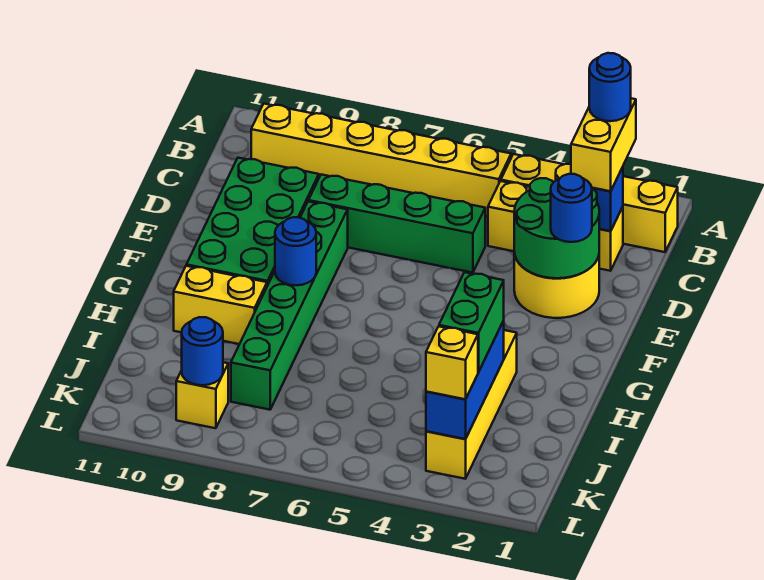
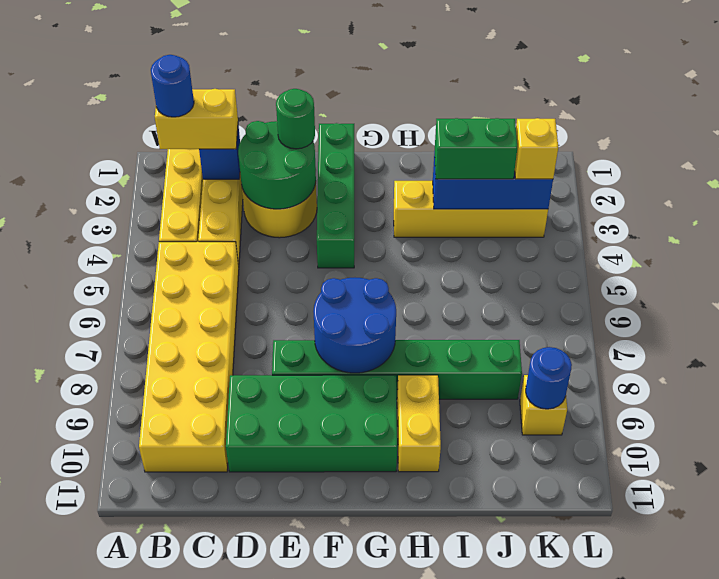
yellow brick B5:B10 level 1 -> yellow brick B5:C10 level 1
green brick D5:D8 level 1 -> green brick F1:F4 level 1
blue round brick E2 level 3 -> green round brick E2 level 3
blue round brick G8 level 2 -> blue round brick F7:G8 level 2

